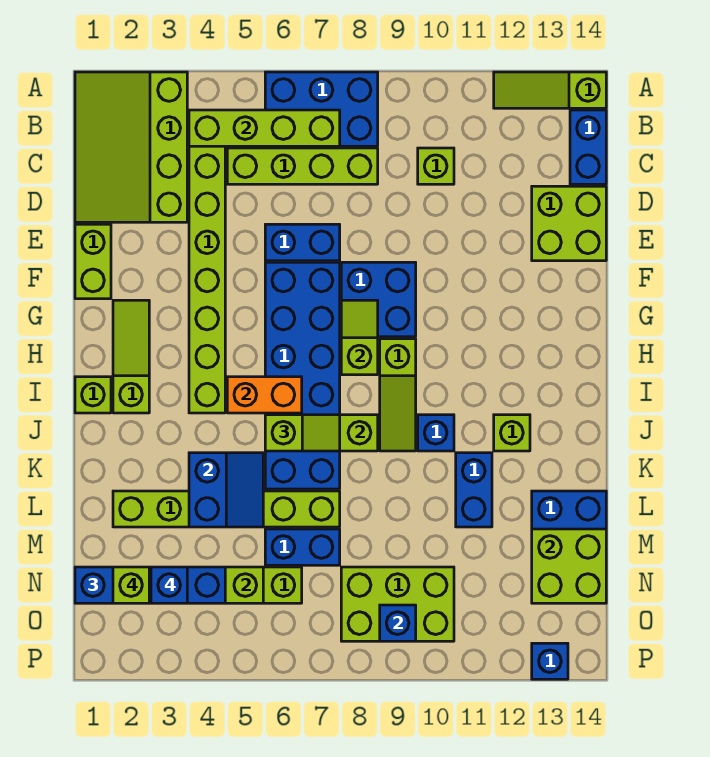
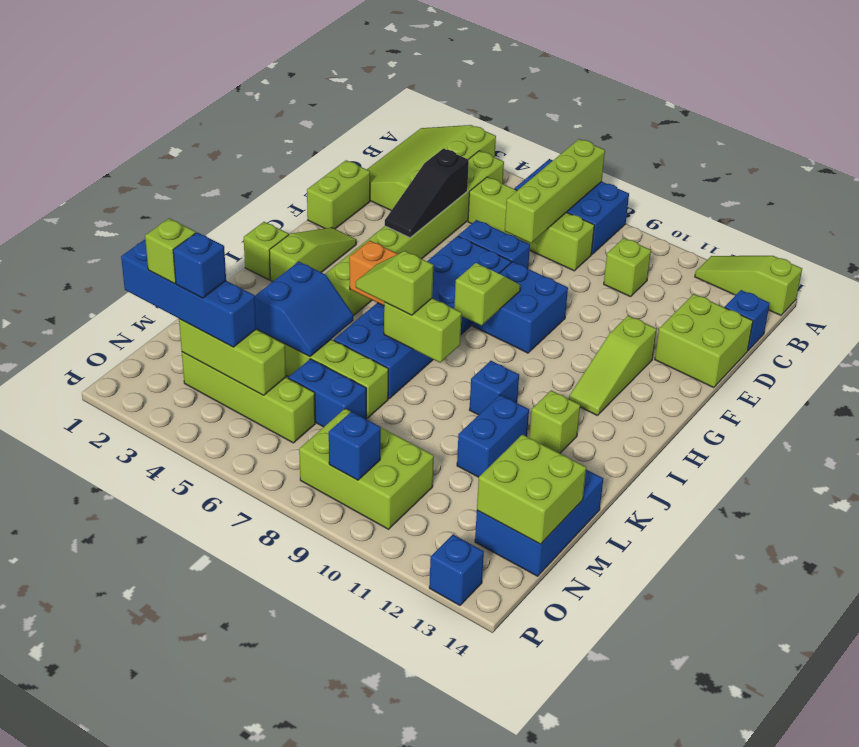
lime brick B4:B7 level 2 -> lime brick A7:D7 level 2
blue brick B14:C14 level 1 -> blue brick C14 level 1
none -> black slope D4:F4 level 2 top D
lime slope H9:J9 level 1 top H -> lime slope F12:H12 level 1 top F
lime slope J6:J7 level 3 top 6 -> lime slope J6:J7 level 3 top 7

